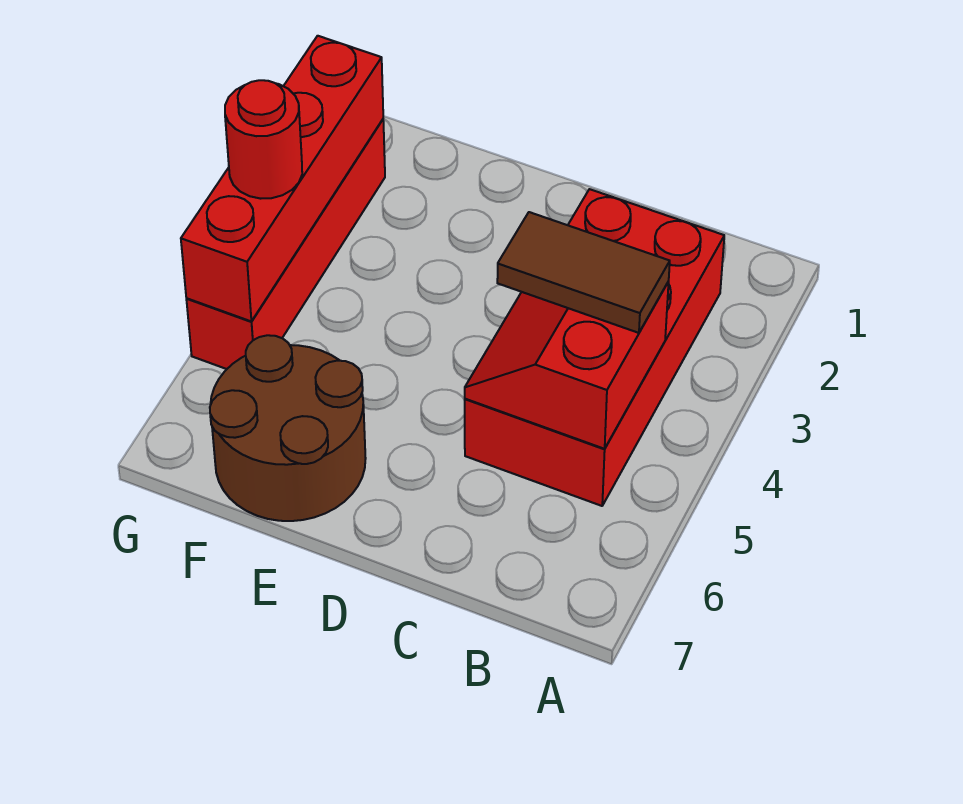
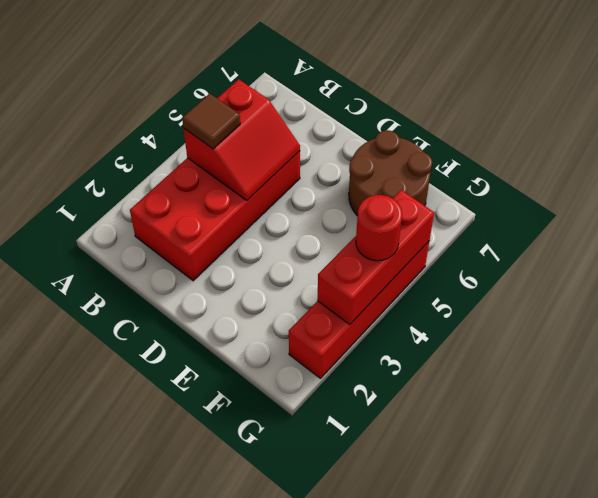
brown tile B4:C4 level 3 -> brown tile B4 level 3
red brick G2:G5 level 2 -> red brick G3:G5 level 2

